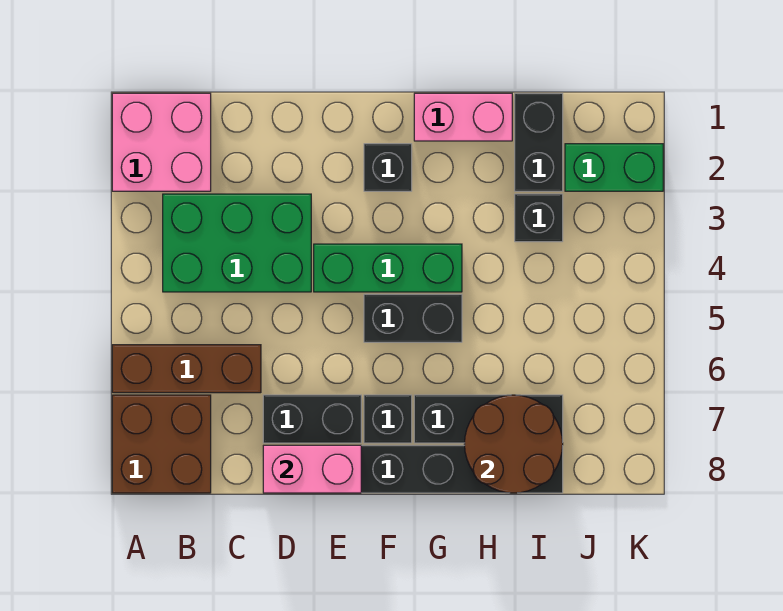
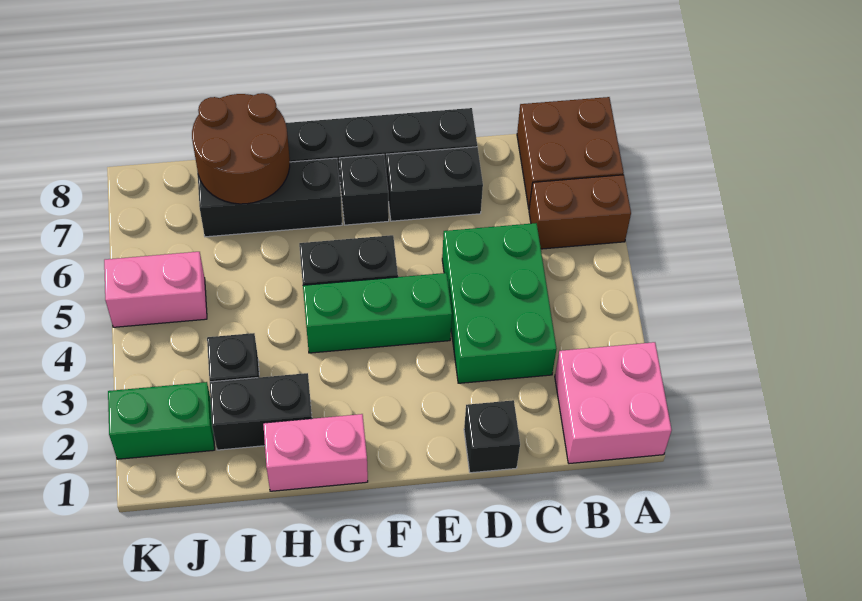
brown brick A6:C6 level 1 -> brown brick A6:B6 level 1
green brick B3:D4 level 1 -> green brick C3:D5 level 1
pink brick D8:E8 level 2 -> pink brick J5:K5 level 1
black brick F2 level 1 -> black brick D1 level 1
black brick I1:I2 level 1 -> black brick H2:I2 level 1

